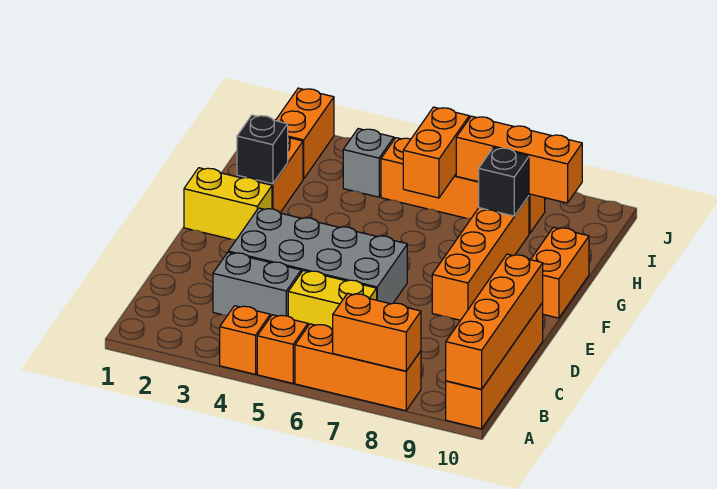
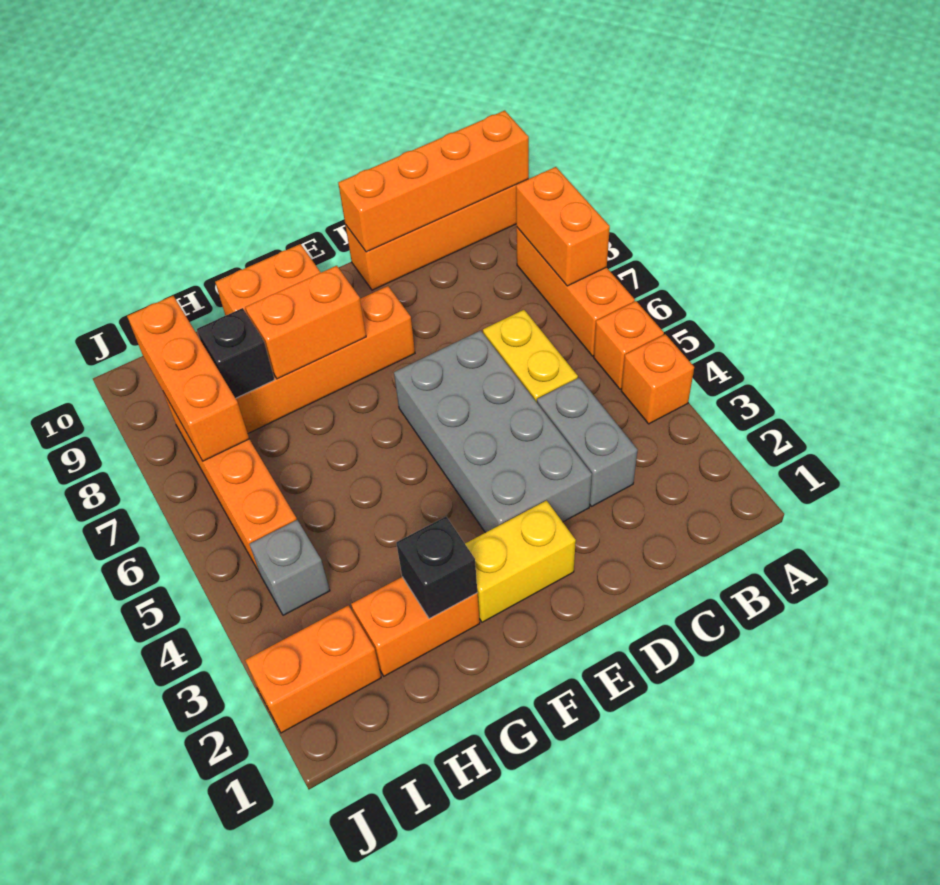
yellow brick F1:F2 level 1 -> yellow brick E2:F2 level 1
orange brick H6:I6 level 2 -> orange brick F8:G8 level 2

